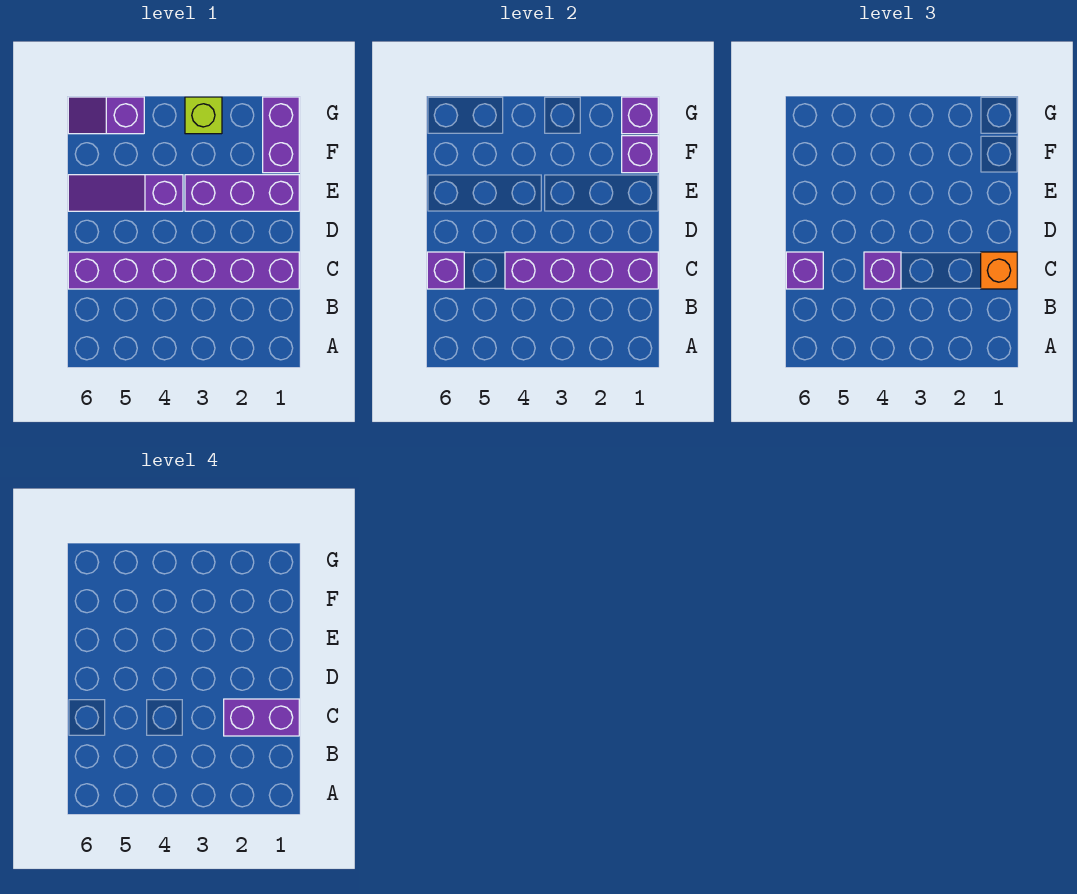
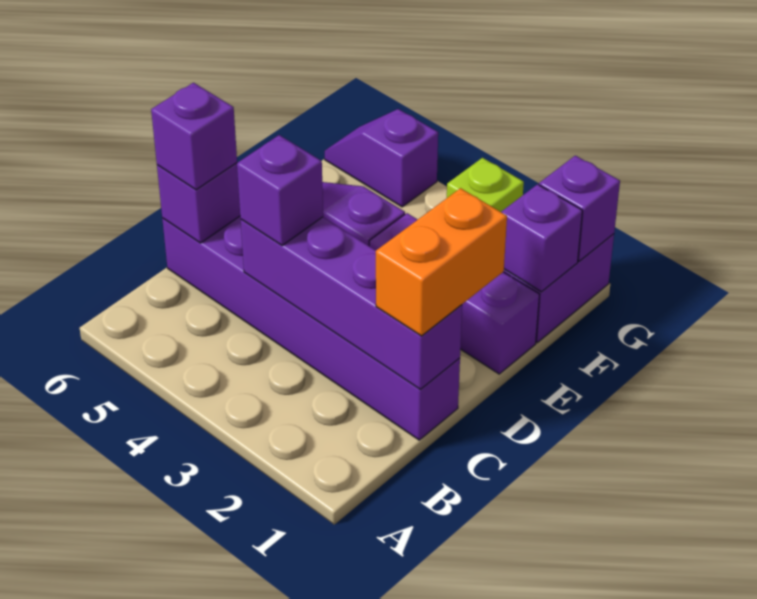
orange brick C1 level 3 -> orange brick C1:D1 level 3
purple brick C1:C2 level 4 -> none

